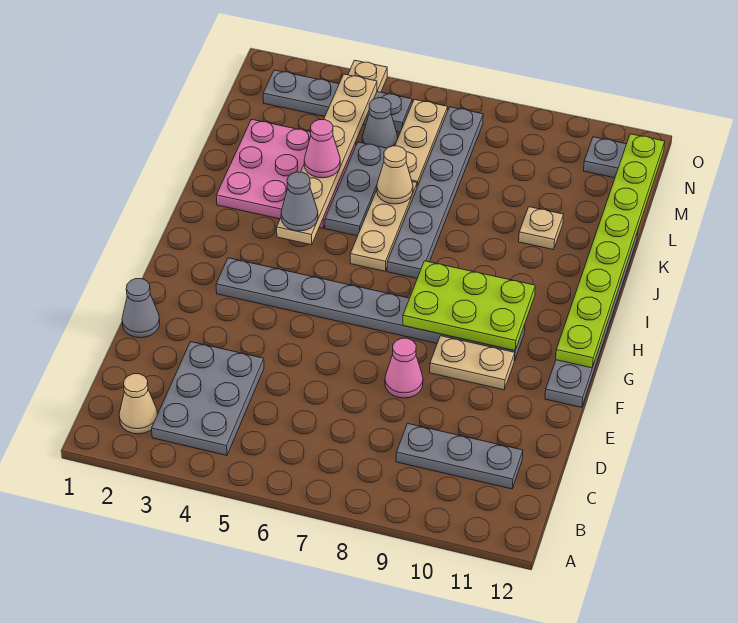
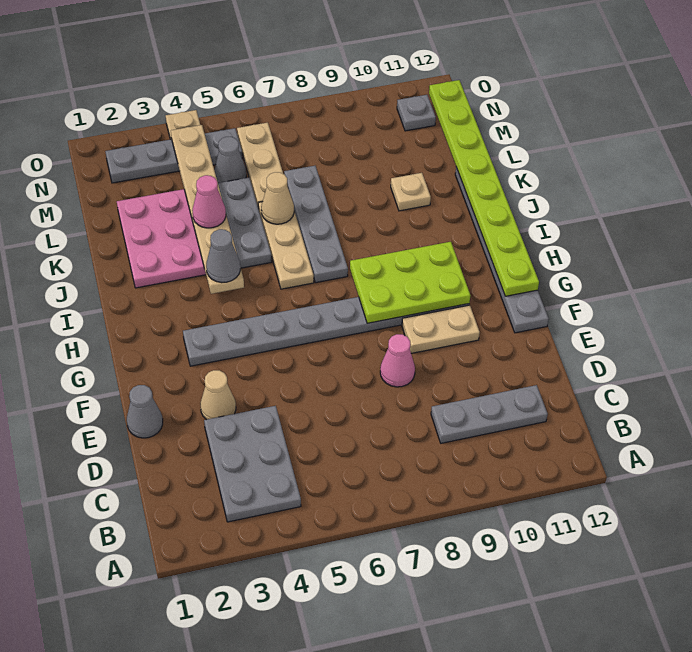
tan cone B2 level 1 -> tan cone E3 level 1
grey plate I7:N7 level 1 -> grey plate I7:L7 level 1

